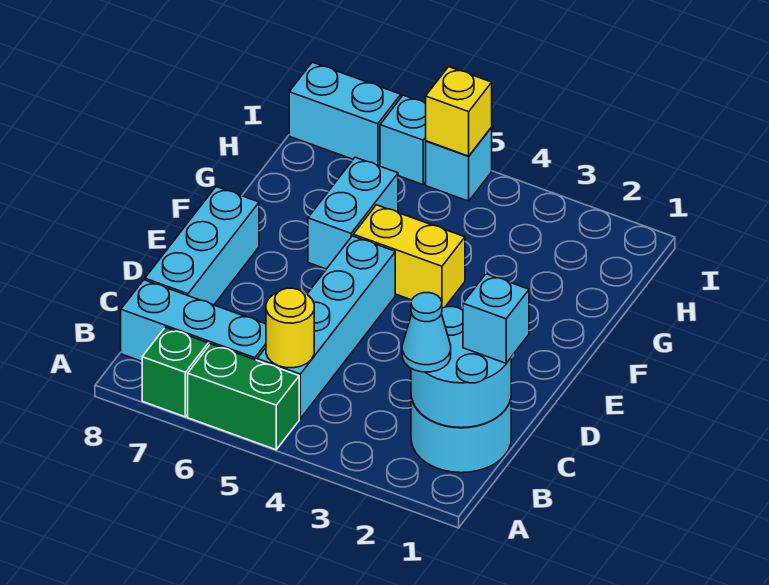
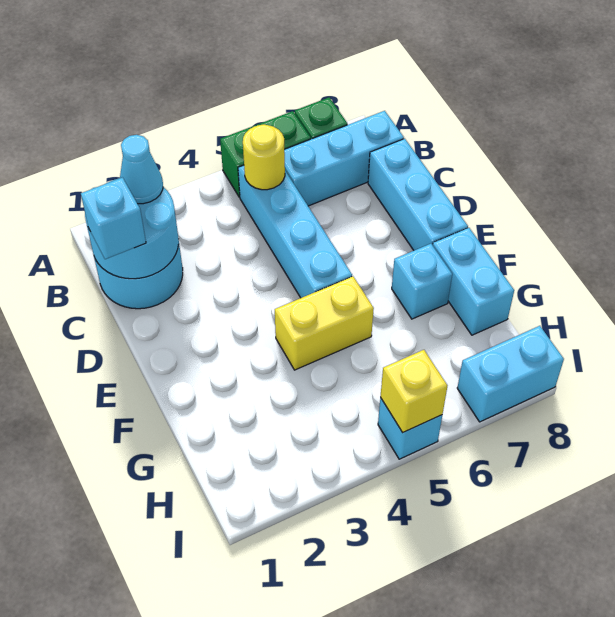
cyan brick F6:G6 level 1 -> cyan brick F8:G8 level 1
cyan brick I6 level 1 -> cyan brick F7 level 1

